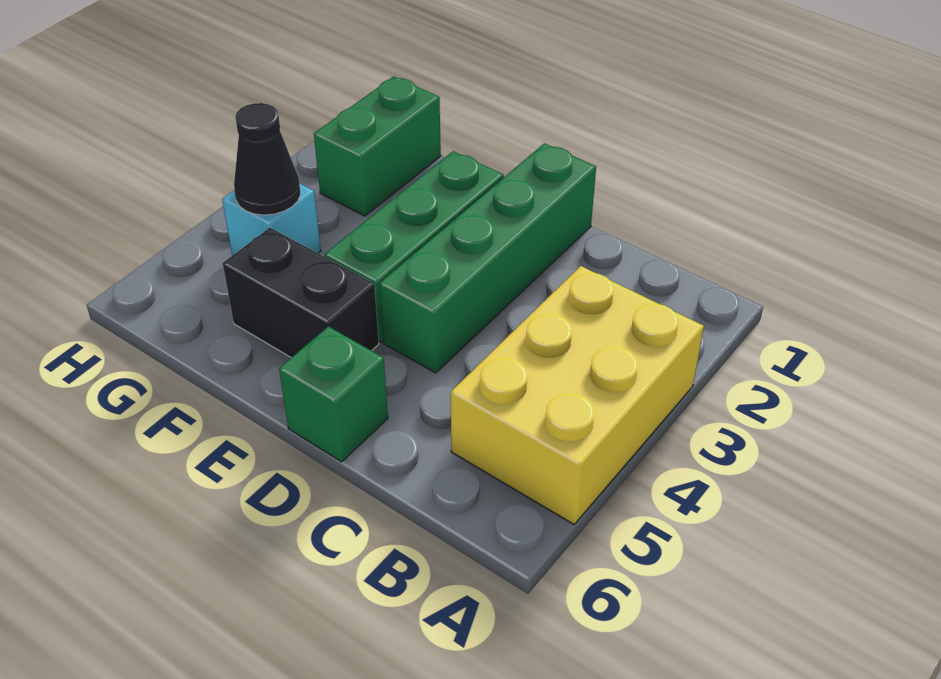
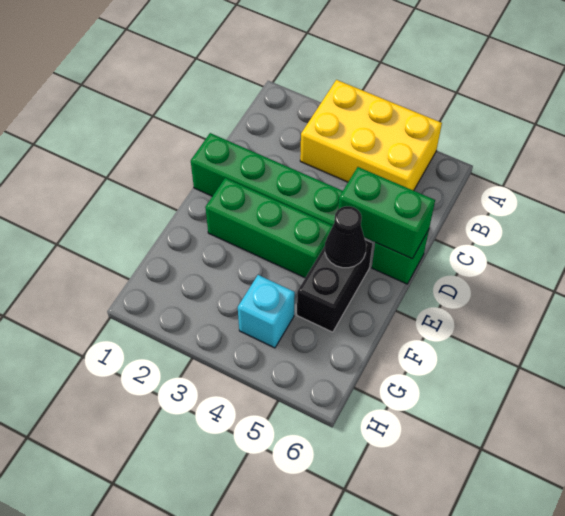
green brick G1:G2 level 1 -> green brick D5:D6 level 2
black cone G4 level 2 -> black cone E5 level 2

